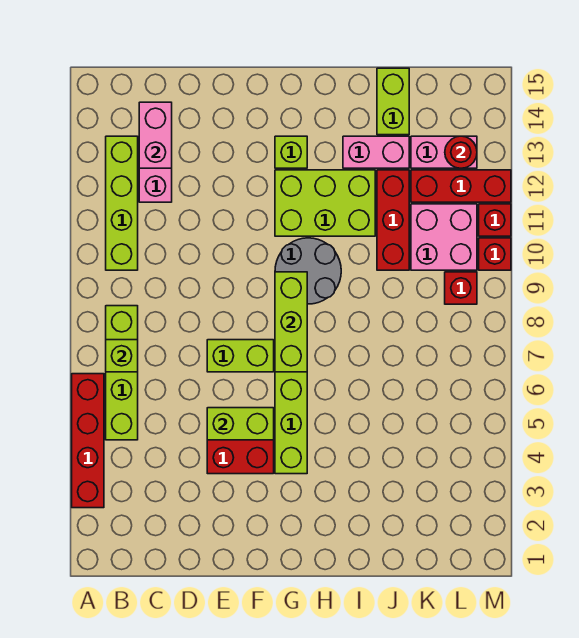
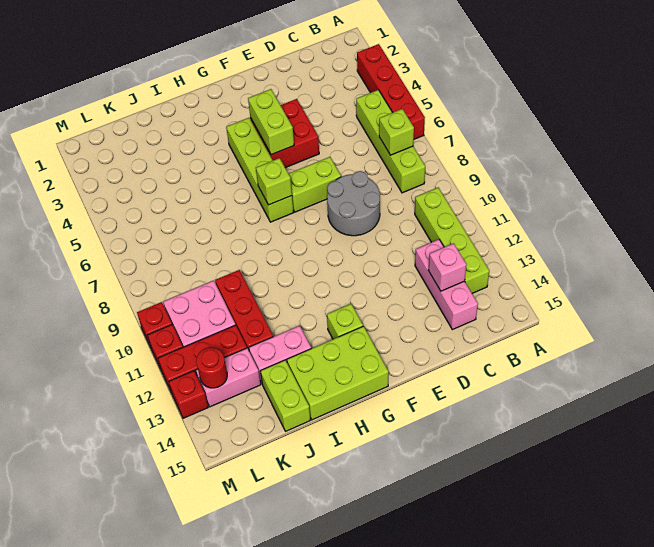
pink brick C13:C14 level 2 -> pink brick C13 level 2
lime brick E5:F5 level 2 -> lime brick F4:F5 level 2
lime brick G7:G9 level 2 -> lime brick G7 level 2
grey round brick G9:H10 level 1 -> grey round brick D8:E9 level 1
lime brick G11:I12 level 1 -> lime brick G14:I15 level 1
red brick L9 level 1 -> red brick M13 level 1

